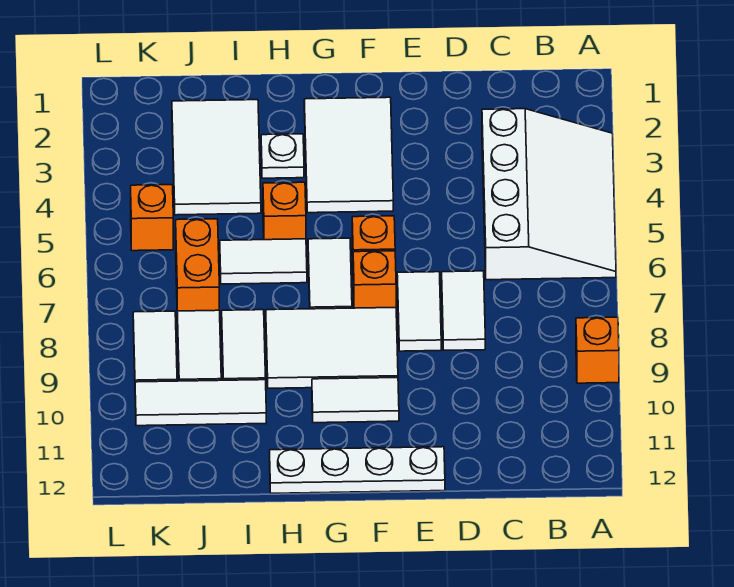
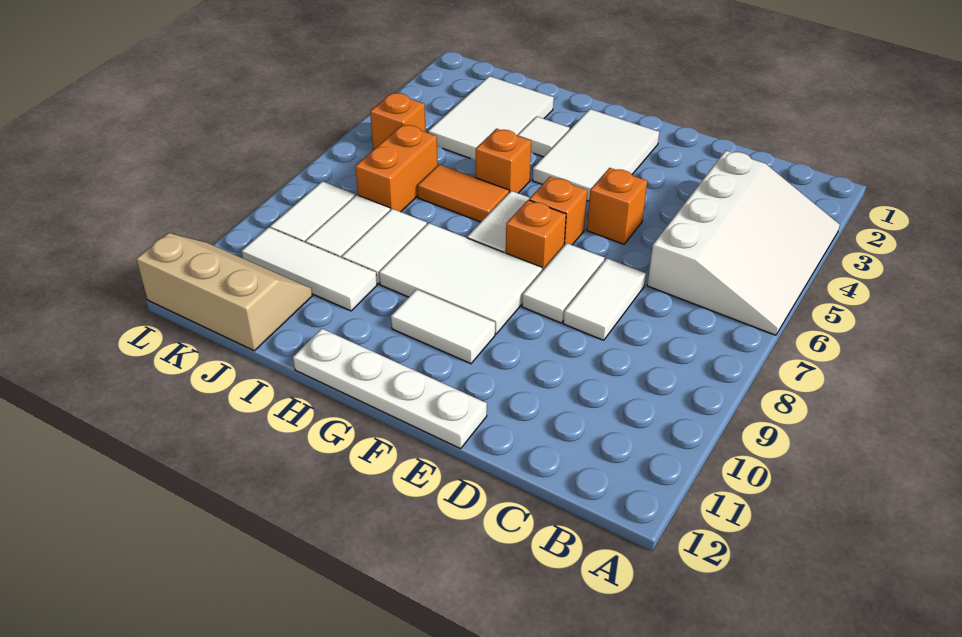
orange brick A9 level 1 -> orange brick E5 level 1
white plate H3 level 1 -> white tile H3 level 1
white tile H6:I6 level 1 -> orange tile H6:I6 level 1
none -> tan slope J11:L12 level 1 top 12

